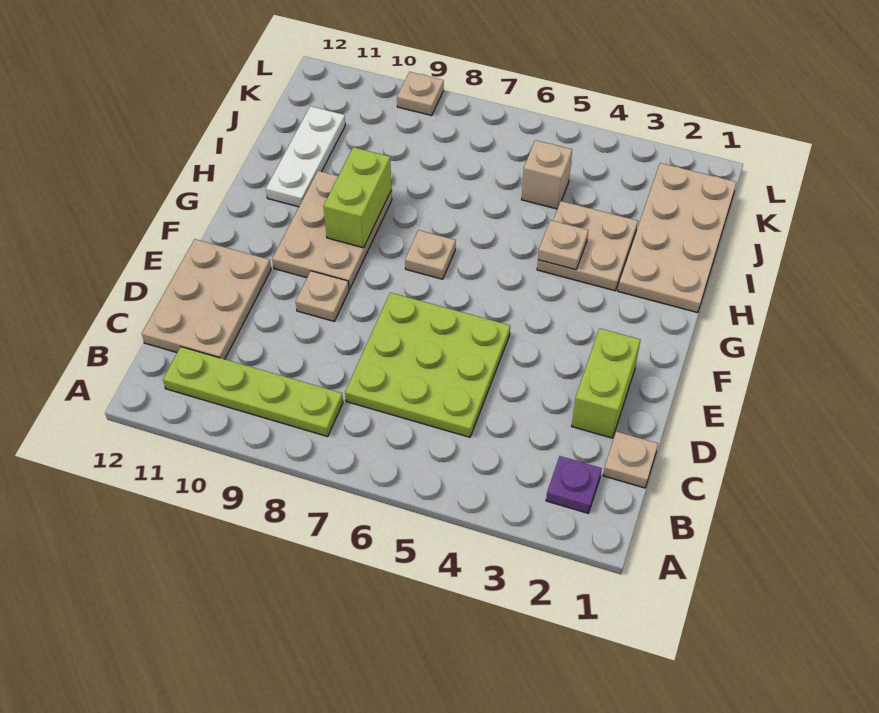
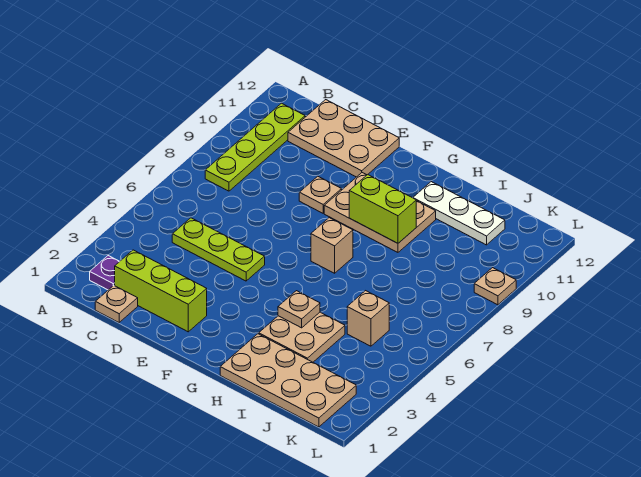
lime plate C5:E7 level 1 -> lime plate C5:E5 level 1
lime brick D2:E2 level 1 -> lime brick C2:E2 level 1
tan plate G7 level 1 -> tan brick G7 level 1

